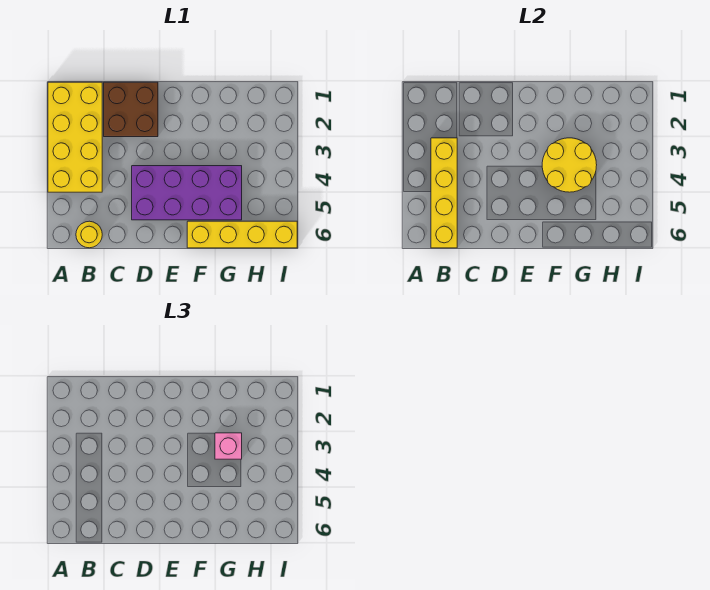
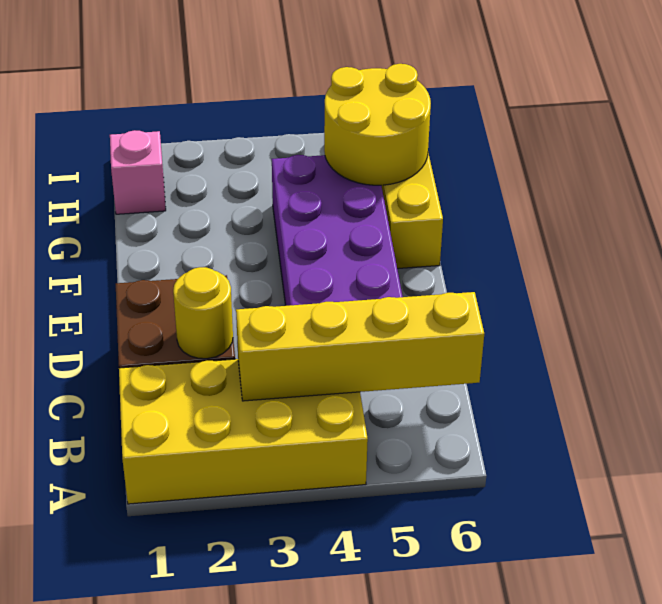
yellow round brick B6 level 1 -> yellow round brick C2 level 2
yellow round brick F3:G4 level 2 -> yellow round brick G5:H6 level 2
pink brick G3 level 3 -> pink brick H1 level 1

